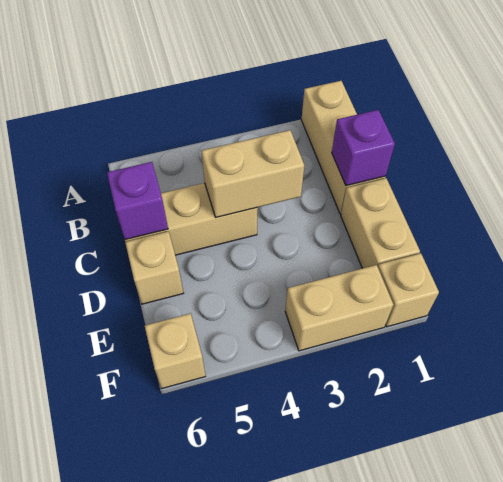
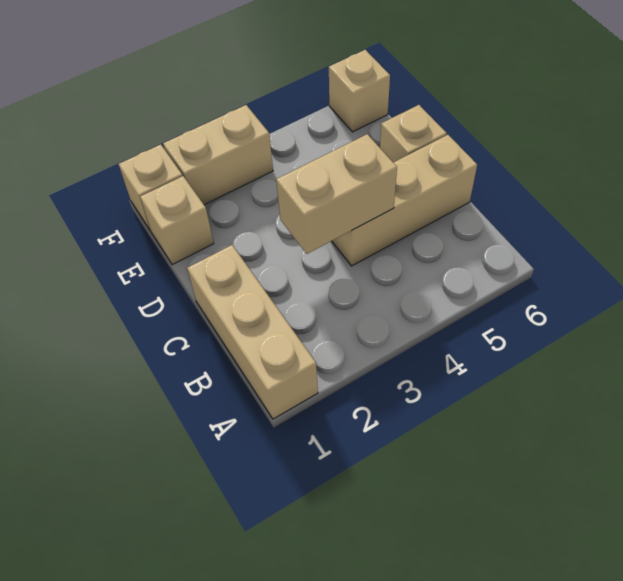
purple brick C1 level 2 -> none
purple brick C6 level 2 -> none
tan brick D1:E1 level 1 -> tan brick E1 level 1

